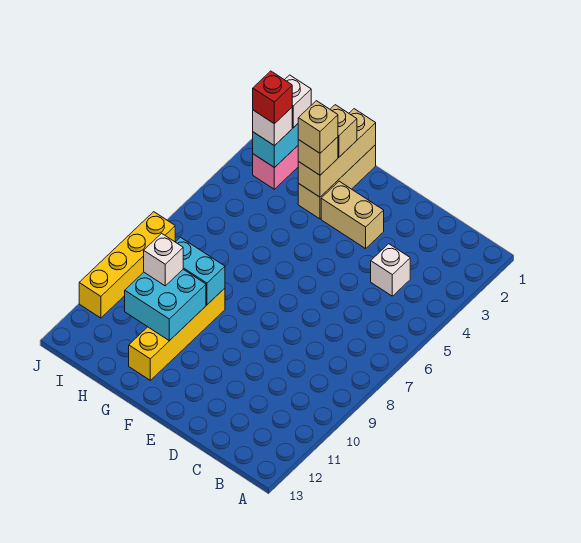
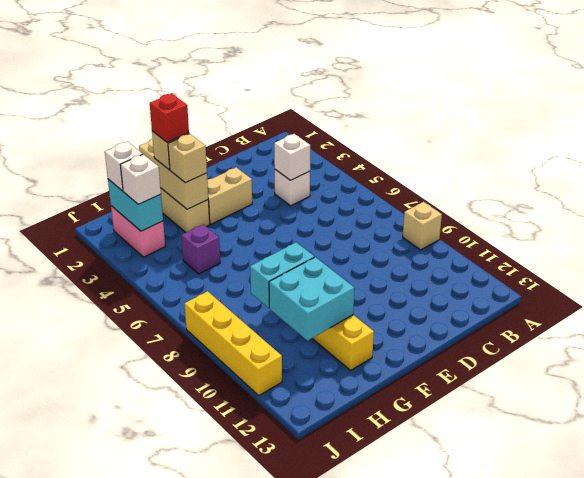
tan brick G3 level 4 -> tan brick A9 level 1
none -> purple brick H5 level 1
white brick H10 level 3 -> white brick C4 level 2
red brick I3 level 4 -> red brick G2 level 4

